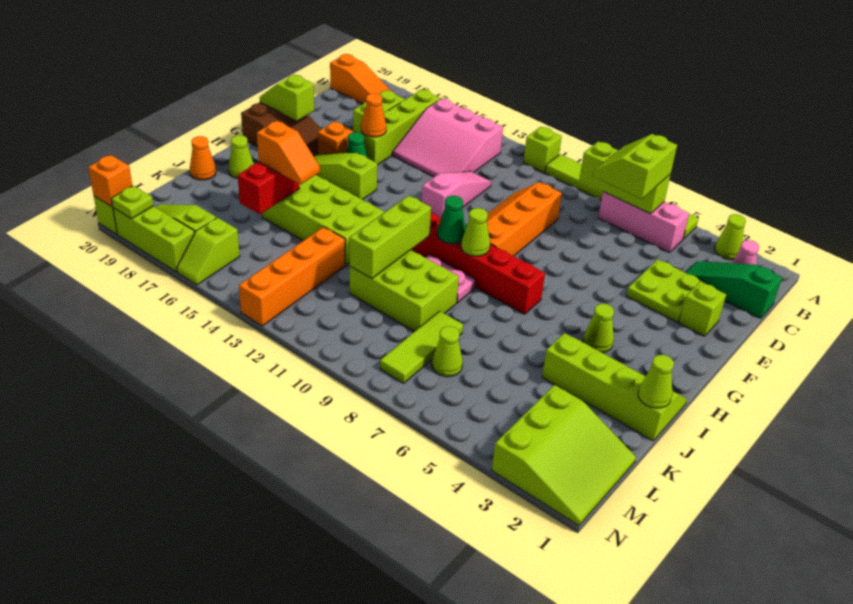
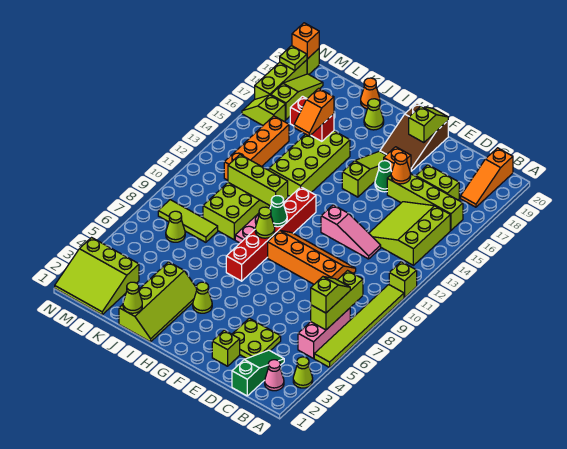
lime slope B6:C7 level 3 top 6 -> lime slope B6:B7 level 3 top 6
pink slope B13:D15 level 1 top B -> lime slope B13:D15 level 1 top B
orange brick K13:N13 level 1 -> orange brick L12:L15 level 1

